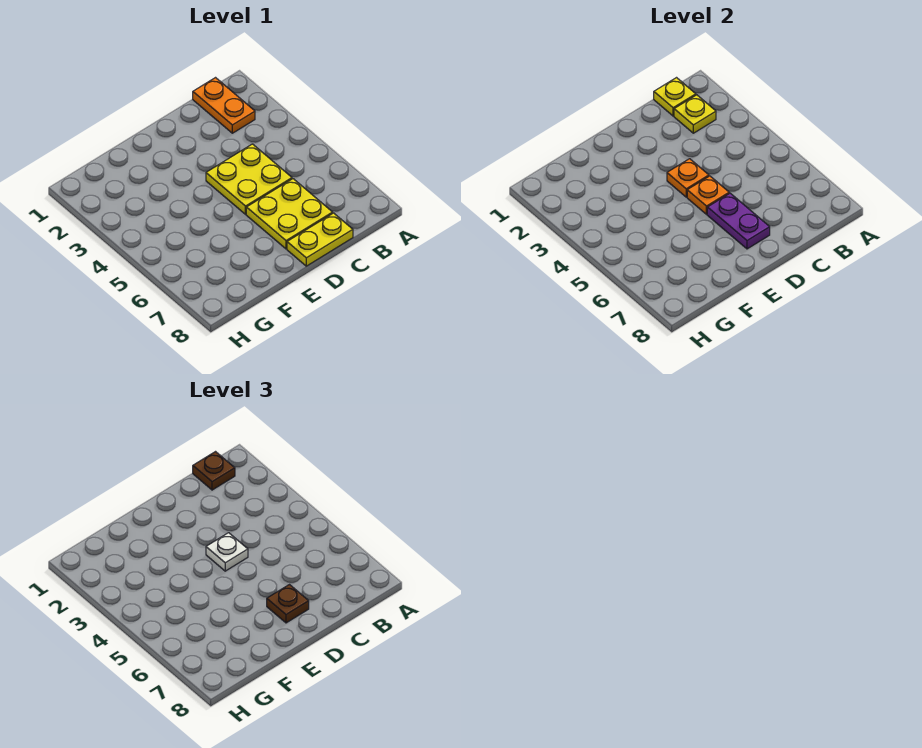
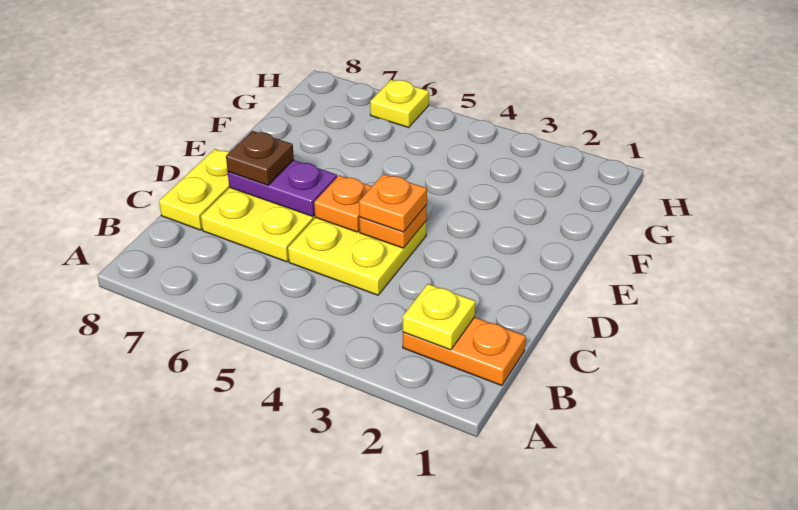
yellow plate B1 level 2 -> yellow plate H6 level 1
brown plate B1 level 3 -> none
white plate D4 level 3 -> orange plate D4 level 3

